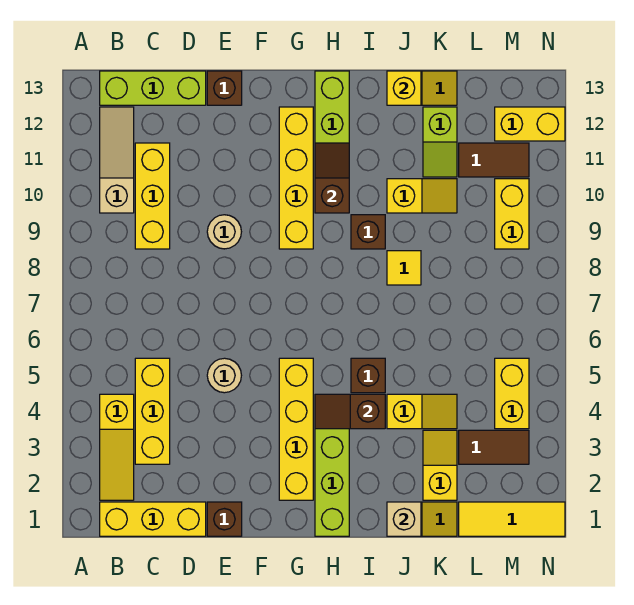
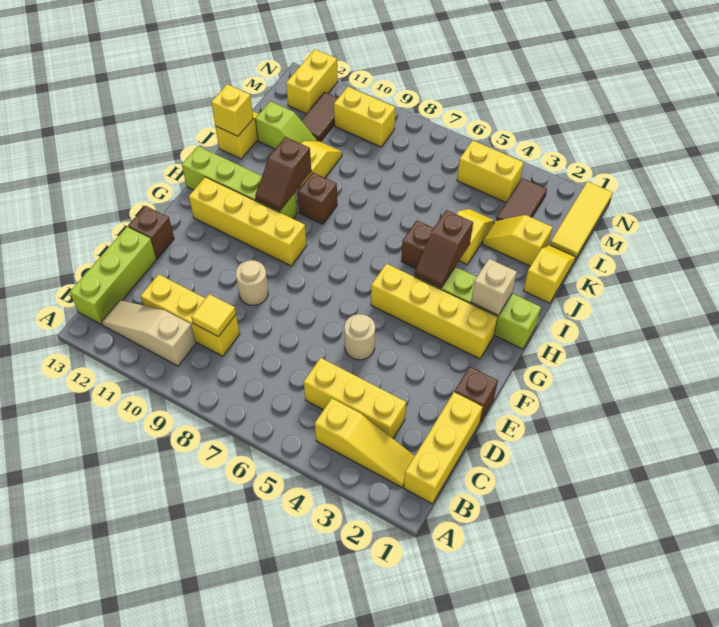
brown slope H10:H11 level 2 top 10 -> brown slope H10:I10 level 2 top I
tan brick J1 level 2 -> tan brick H2 level 2
yellow tile J8 level 1 -> yellow tile C9 level 2

